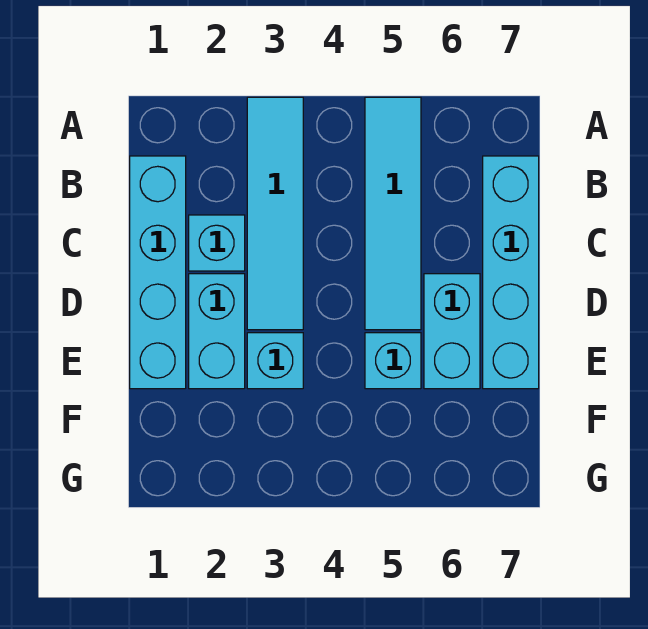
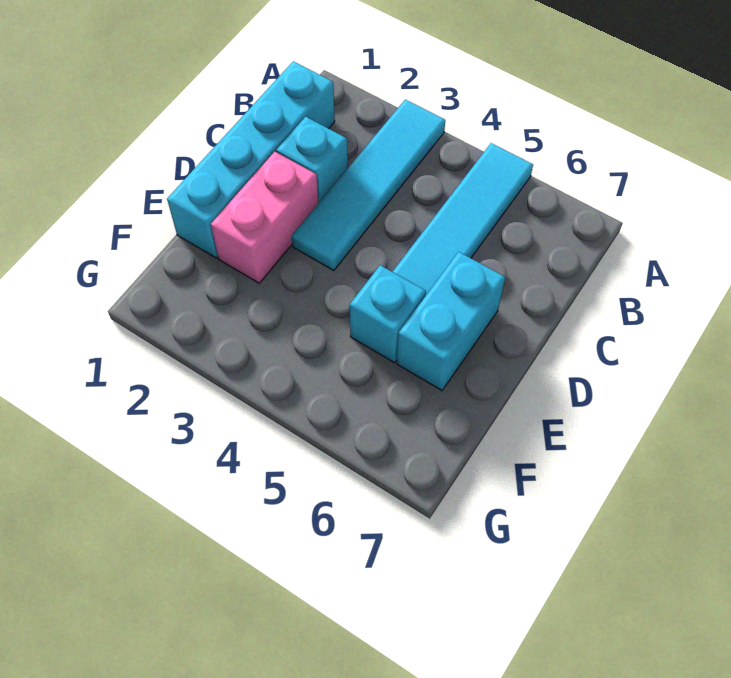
cyan brick B7:E7 level 1 -> none
cyan brick D2:E2 level 1 -> pink brick D2:E2 level 1
cyan brick E3 level 1 -> none

